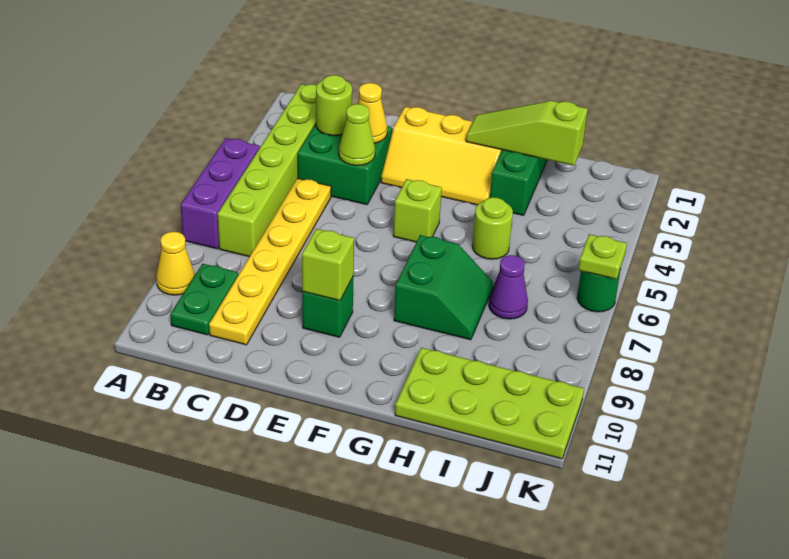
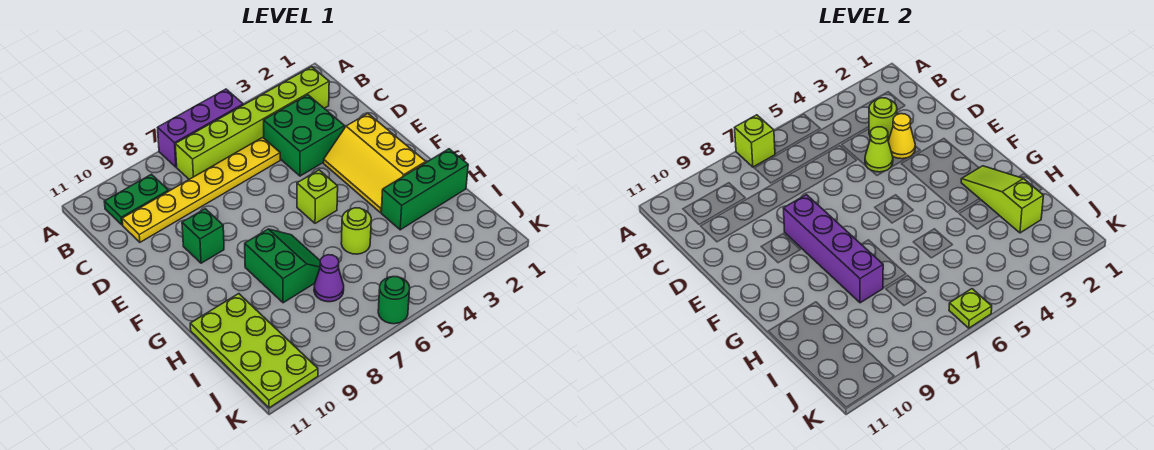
yellow cone A9 level 1 -> none
none -> purple brick E8:H8 level 2
lime brick E9 level 2 -> lime brick A7 level 2
green slope G7:H8 level 1 top G -> green slope G7:H8 level 1 top 8

